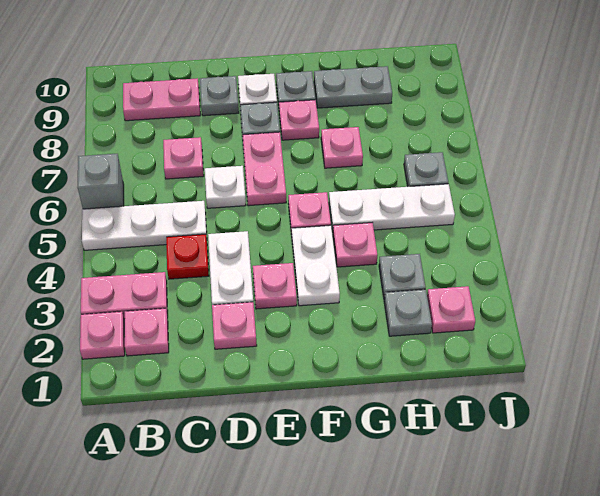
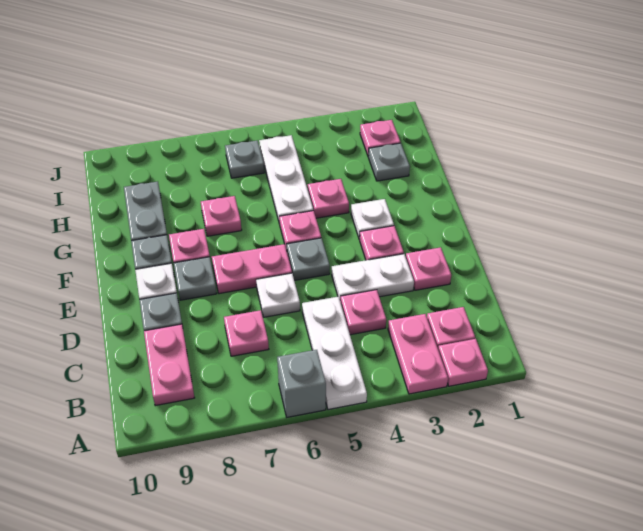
red plate C4 level 1 -> pink plate C4 level 1
white plate F3:F4 level 1 -> white plate F3 level 1
grey plate H3 level 1 -> grey plate E5 level 1

